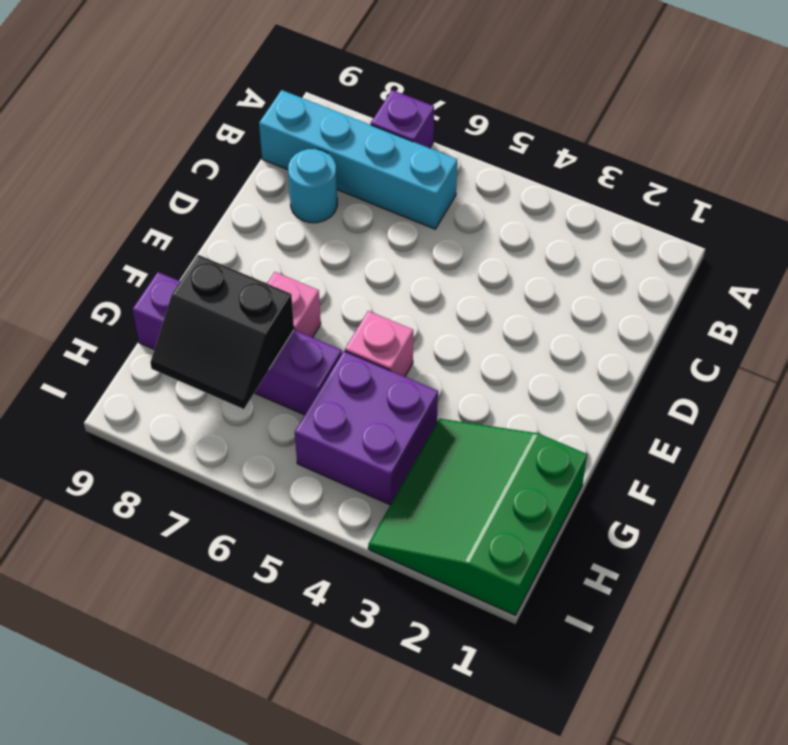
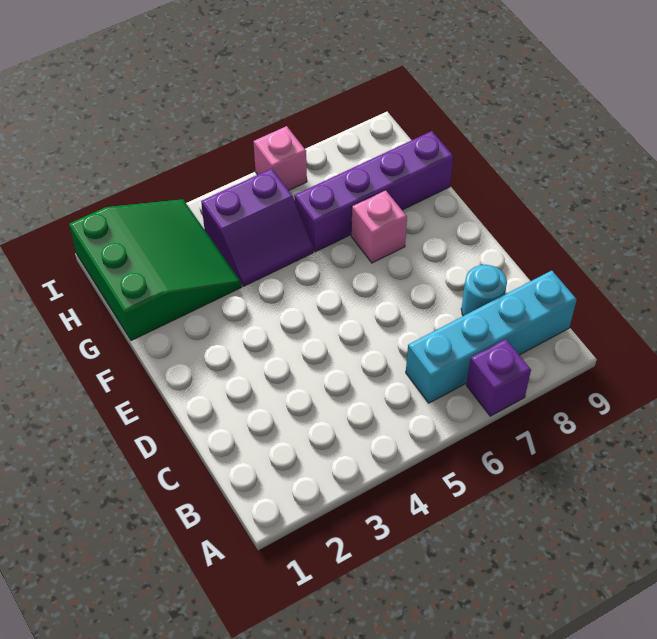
pink brick F5 level 1 -> pink brick I6 level 1
purple brick G4:H5 level 1 -> purple slope G4:H5 level 1 top H
black slope G7:H8 level 2 top G -> none

